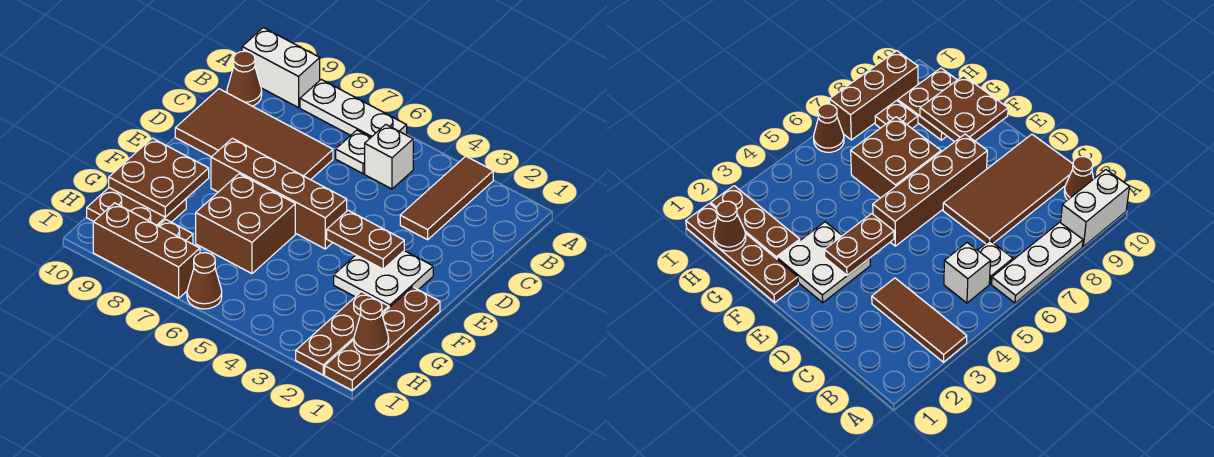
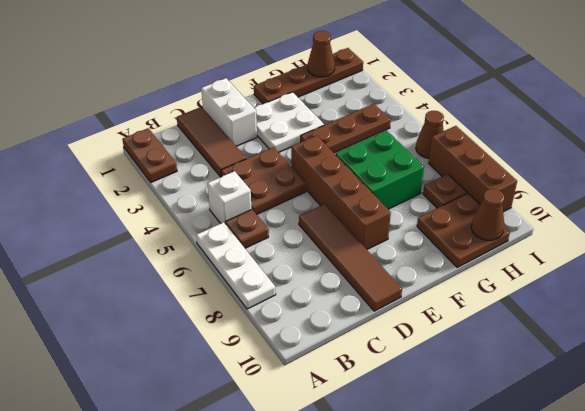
brown tile A3:C3 level 1 -> brown tile C1:C3 level 1
white brick A9:A10 level 1 -> white brick D1:D2 level 1
white plate B6 level 1 -> brown plate B6 level 1
brown cone B10 level 1 -> brown cone H10 level 2
brown tile C7:D10 level 1 -> brown tile D7:D10 level 1
brown plate E3:E4 level 2 -> brown plate A1:A2 level 1
brown brick F6:G7 level 1 -> green brick F6:G7 level 1
brown plate F9:G10 level 2 -> brown plate C4:D5 level 1
brown plate G2:I2 level 1 -> brown plate F4:H4 level 1

